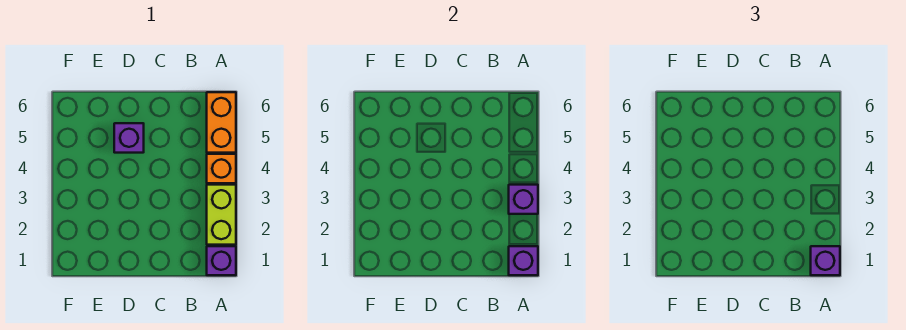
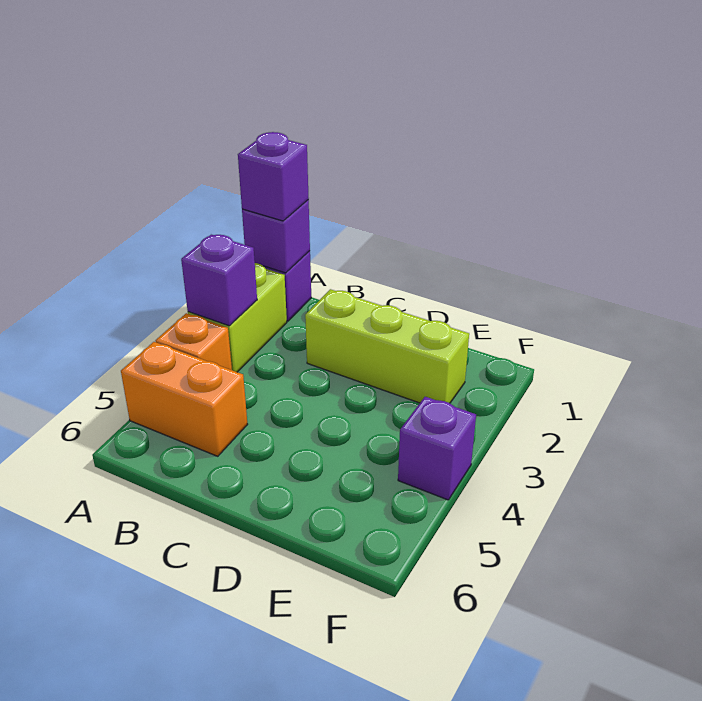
orange brick A5:A6 level 1 -> orange brick A5:B5 level 1
none -> lime brick C2:E2 level 1
purple brick D5 level 1 -> purple brick F4 level 1

